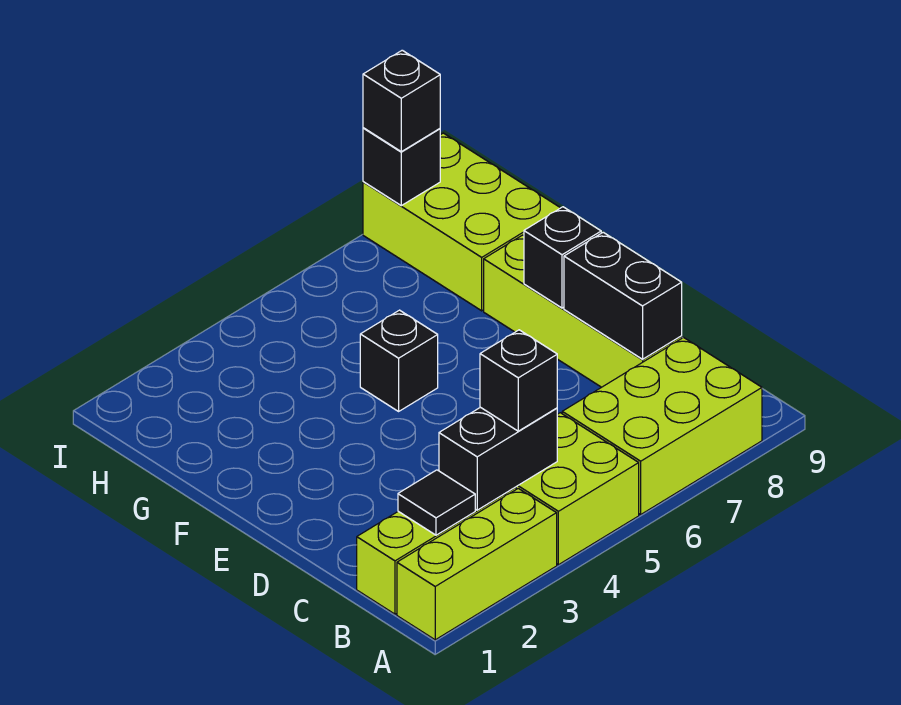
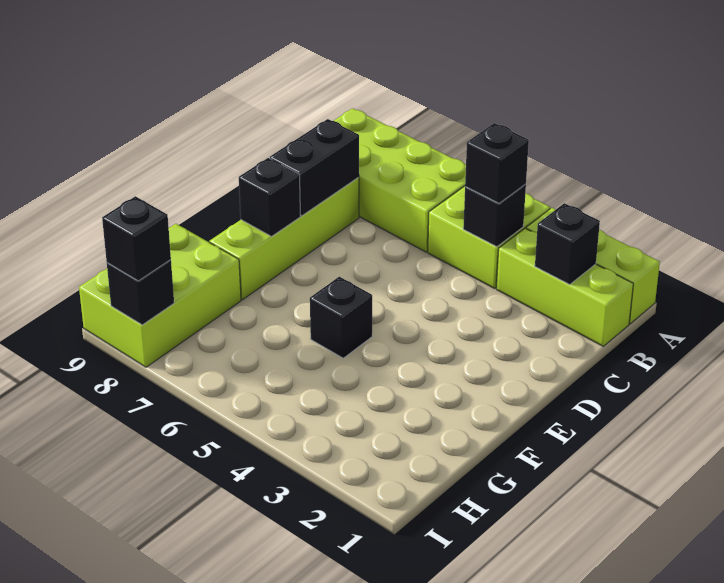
lime brick A6:B8 level 1 -> lime brick A6:B9 level 1
black tile B2 level 2 -> black brick B2 level 2
black brick B3:B4 level 2 -> black brick B4 level 2

